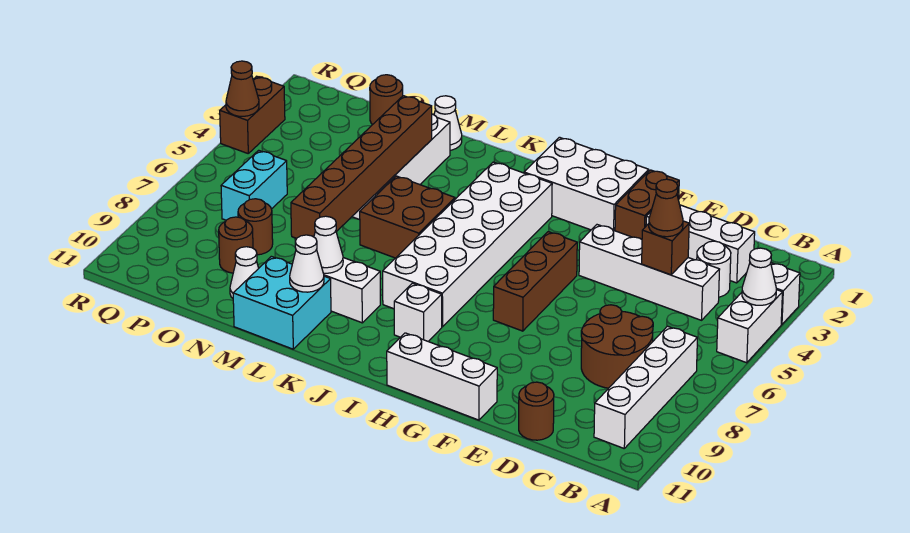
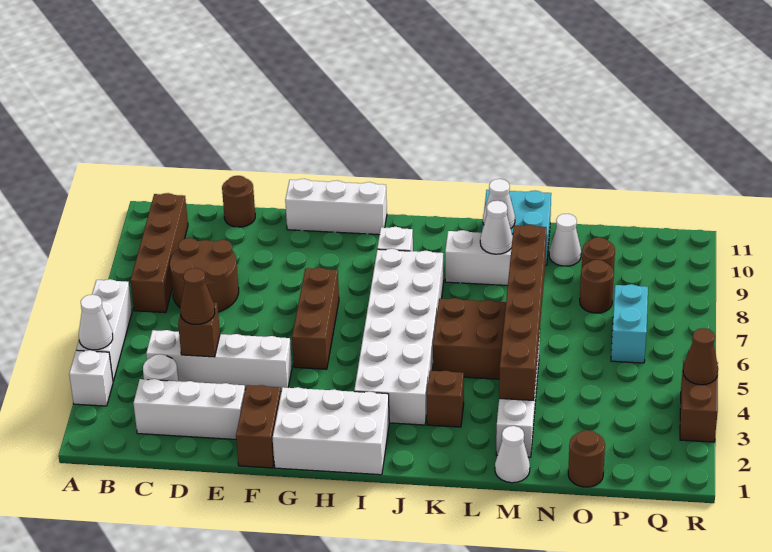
white brick A4:A5 level 1 -> white brick A4:A6 level 1
white brick B7:B10 level 1 -> brown brick B7:B10 level 1
none -> brown brick K3 level 1

